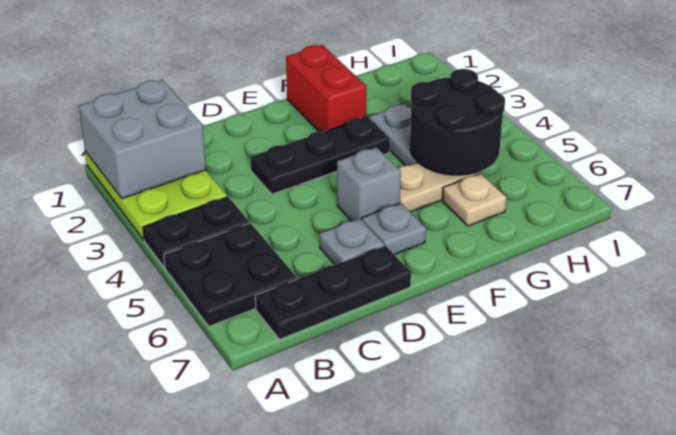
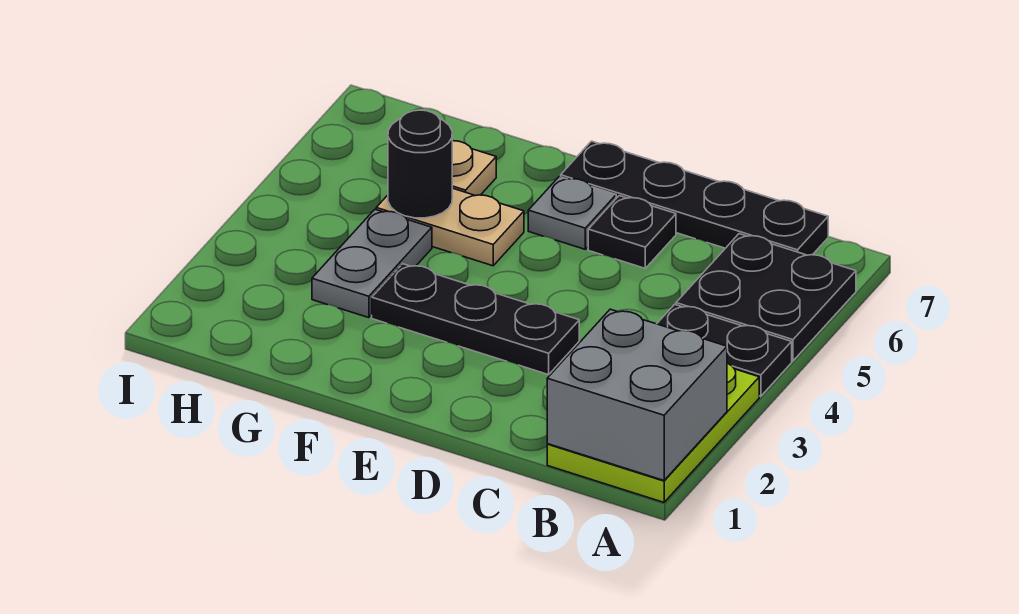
black plate B7:D7 level 1 -> black plate B7:E7 level 1
grey plate D6 level 1 -> black plate D6 level 1
grey brick E5 level 1 -> none
red brick F1:F2 level 1 -> none
black round brick G4:H5 level 2 -> black round brick G5 level 2

